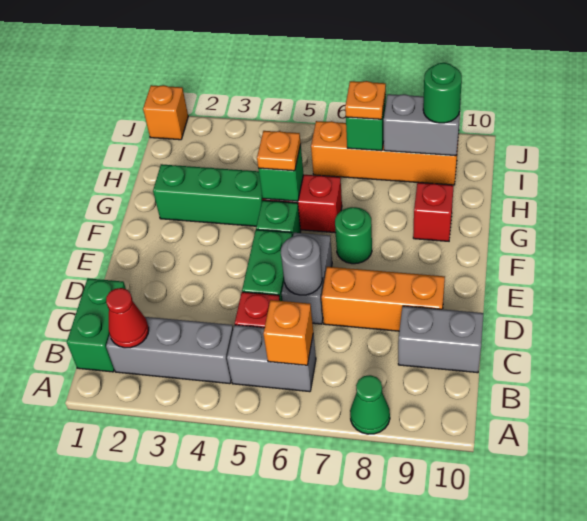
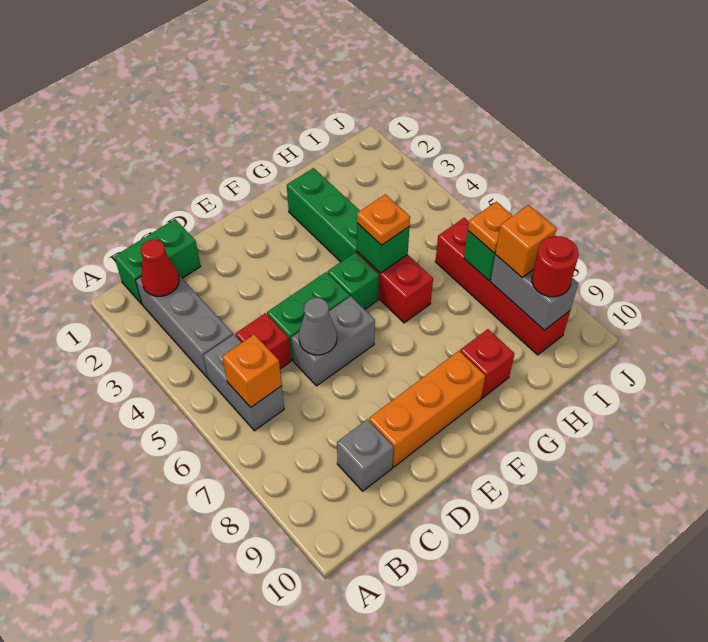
green cone A8 level 1 -> none
grey brick C9:C10 level 1 -> grey brick C9 level 1
grey round brick D6 level 2 -> grey cone D6 level 2
orange brick D7:D9 level 1 -> orange brick D9:F9 level 1
green round brick F7 level 1 -> none
orange brick I6:I9 level 1 -> red brick I6:I9 level 1
green round brick I9 level 3 -> red round brick I9 level 3
orange brick J1 level 1 -> orange brick I8 level 3

